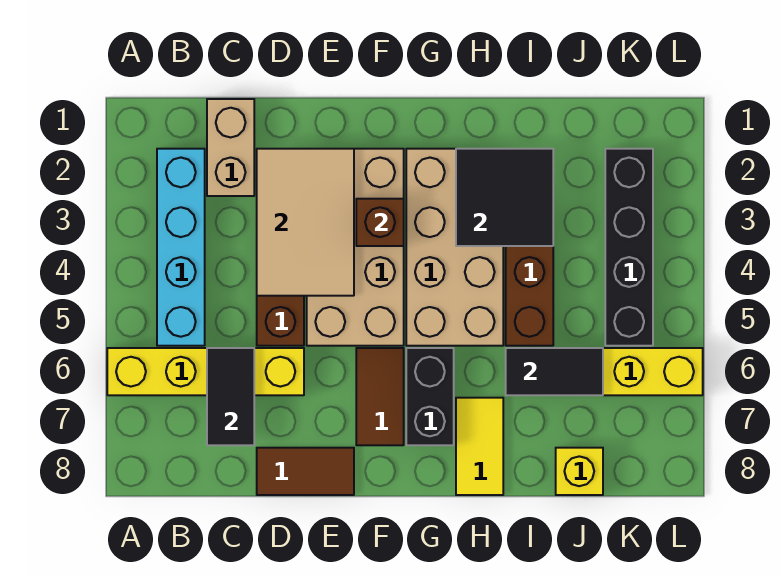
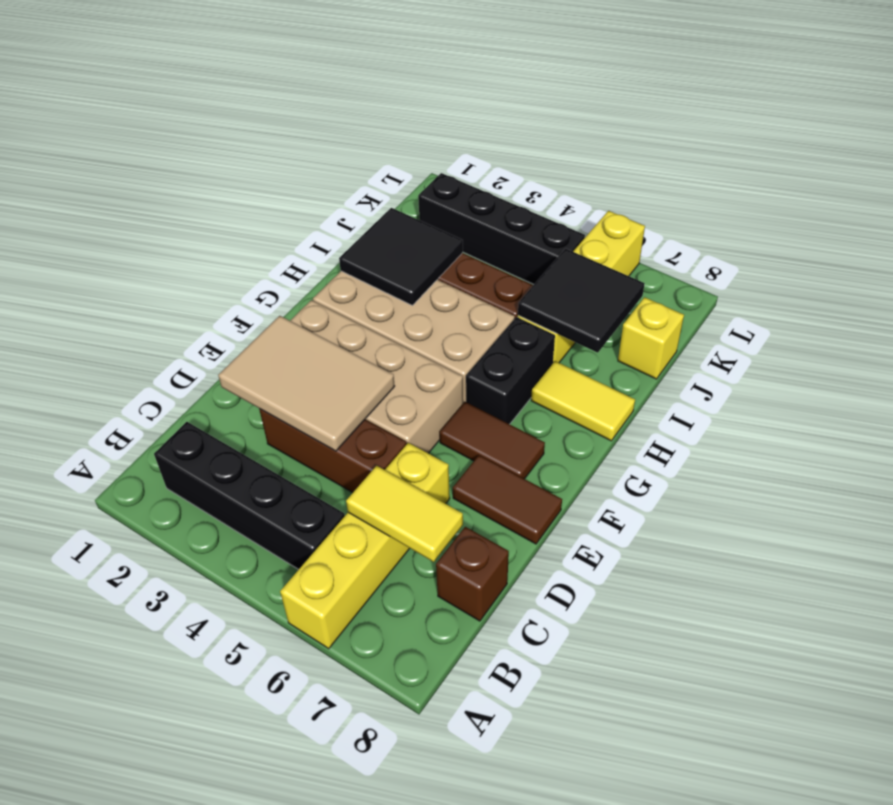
cyan brick B2:B5 level 1 -> black brick B2:B5 level 1
tan brick C1:C2 level 1 -> none
black tile C6:C7 level 2 -> yellow tile C6:C7 level 2
brown tile D8:E8 level 1 -> brown tile E7:E8 level 1
brown brick F3 level 2 -> brown brick C8 level 1
black brick G6:G7 level 1 -> black brick G6:H6 level 1
black tile I6:J6 level 2 -> black tile I6:J7 level 2

